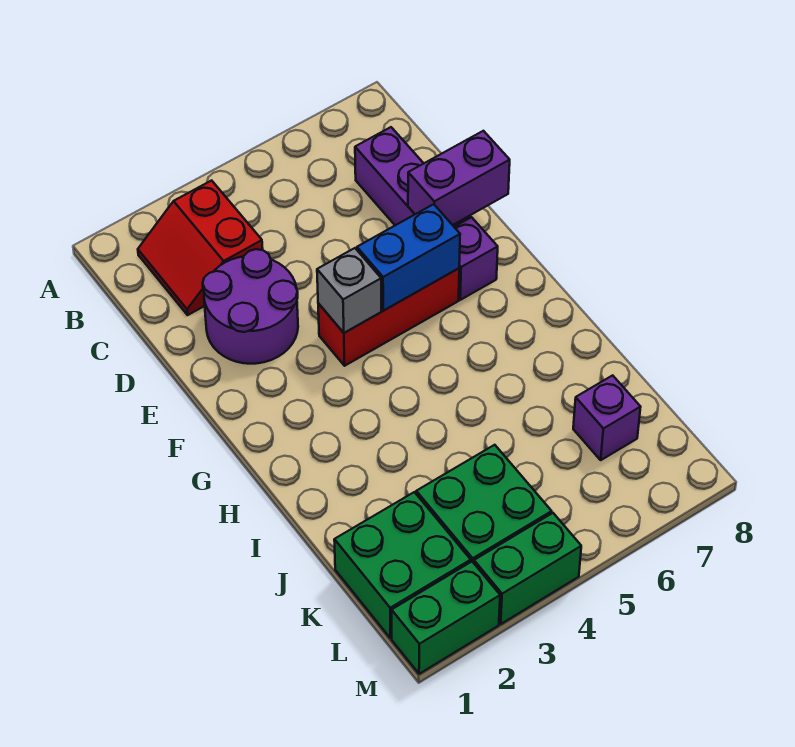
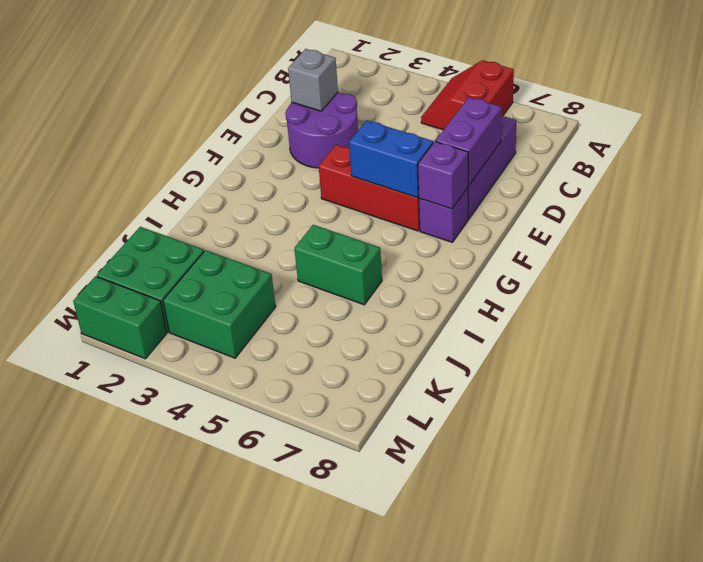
red slope B2:C3 level 1 top 3 -> red slope A5:B6 level 1 top 6
purple brick E7:E8 level 2 -> purple brick D7:E7 level 2
grey brick F4 level 2 -> grey brick D2 level 2
purple brick K7 level 1 -> purple brick F7 level 2
green brick M3:M4 level 1 -> green brick I5:I6 level 1

